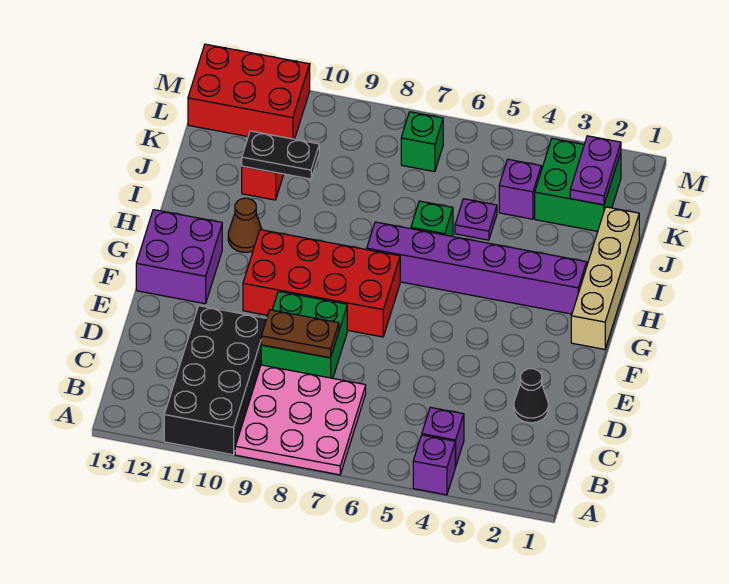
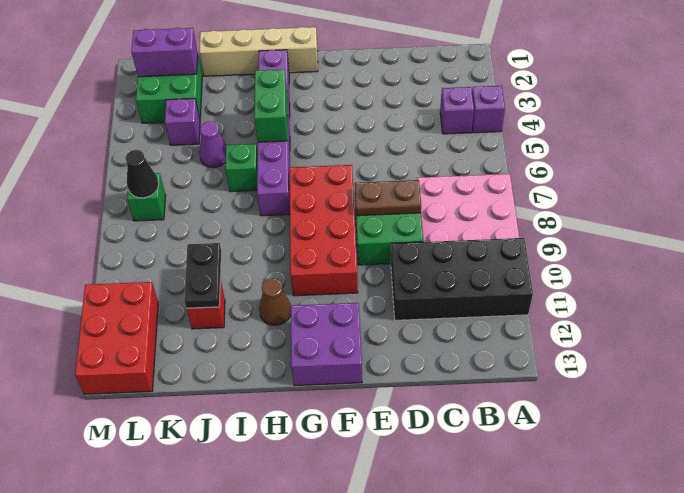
black cone D2 level 1 -> black cone L7 level 2
brown plate D8:D9 level 2 -> brown plate D8:E8 level 2
none -> green brick H4:H5 level 2
purple plate J5 level 1 -> purple cone J5 level 1
purple plate K2:L2 level 2 -> purple brick K2:L2 level 2

